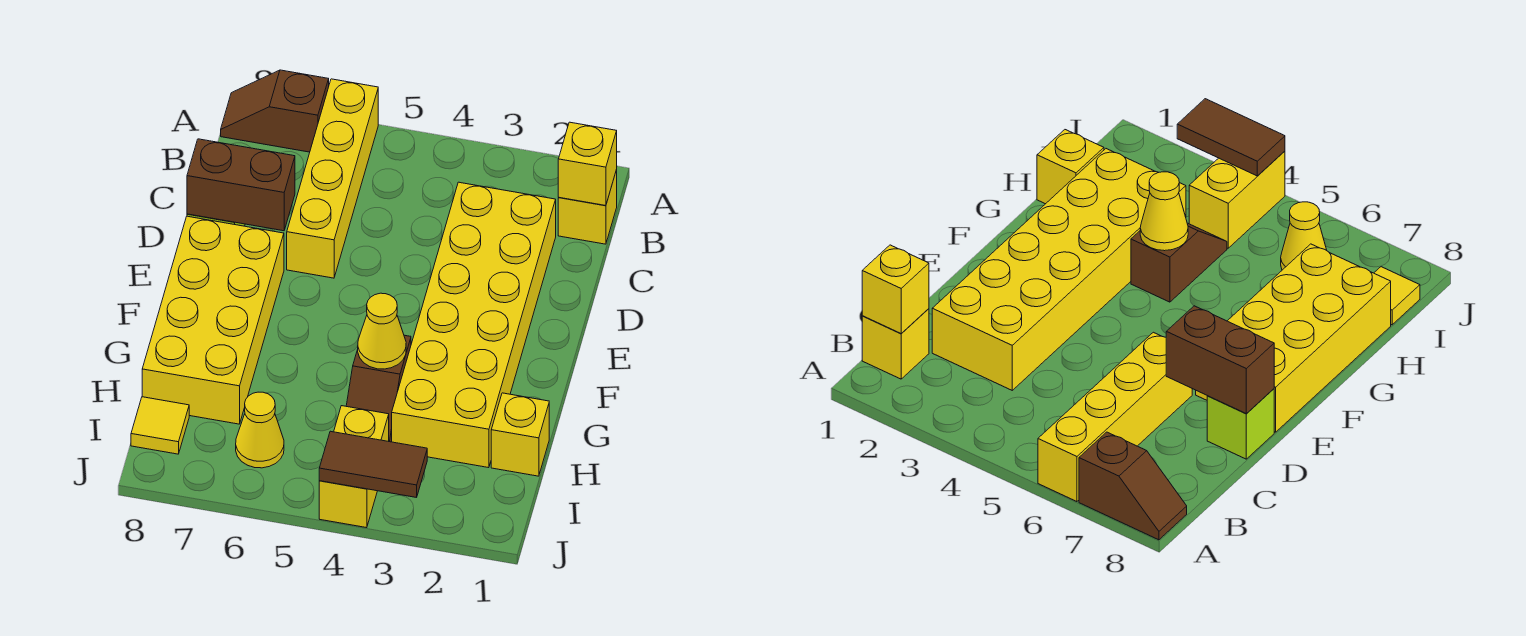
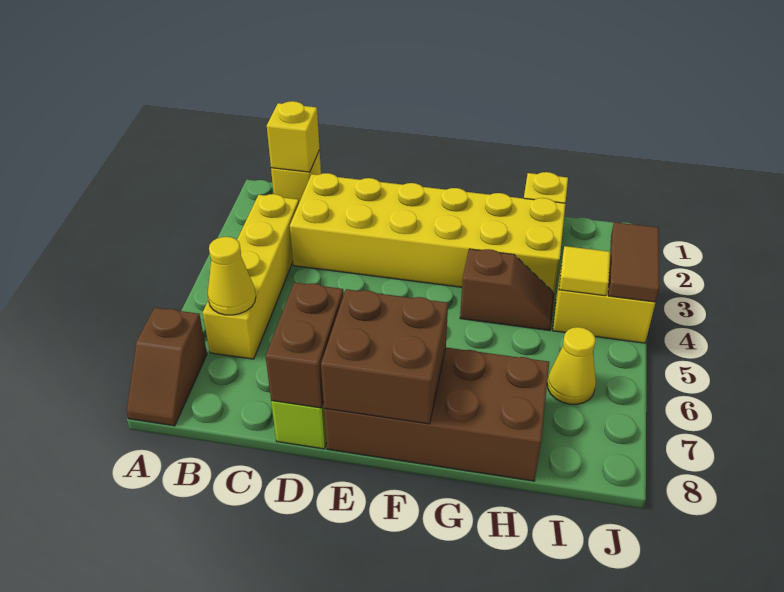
yellow brick A6:D6 level 1 -> yellow brick B3:B6 level 1
yellow brick E7:H8 level 1 -> brown brick E7:H8 level 1
none -> brown brick E7:F8 level 2
yellow cone G4 level 2 -> yellow cone B6 level 2
yellow tile I8 level 1 -> yellow tile I4 level 2

